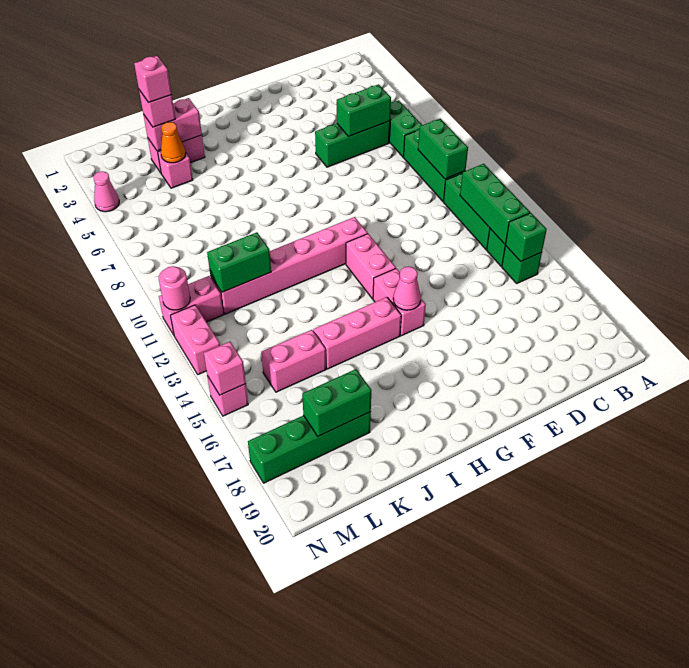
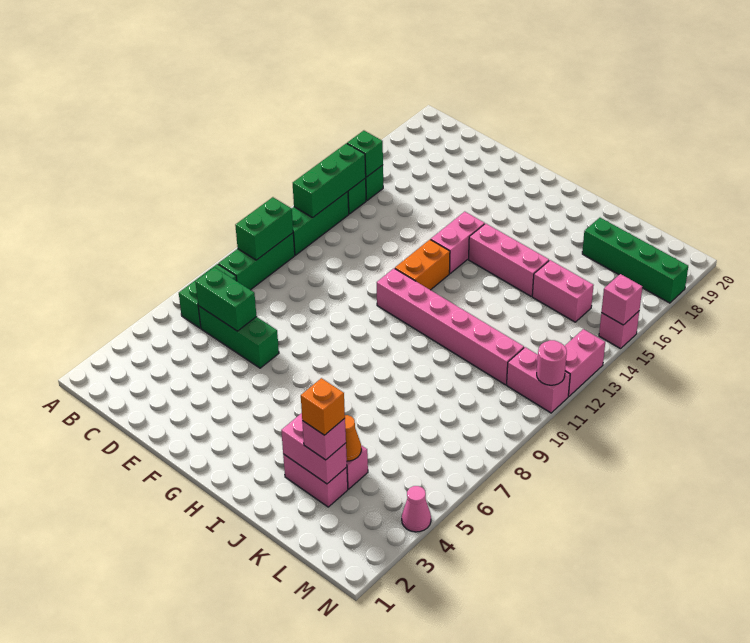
pink brick G12:G13 level 1 -> orange brick G12:G13 level 1
pink cone G15 level 2 -> none
pink brick K3 level 4 -> orange brick K3 level 4
green brick K11:L11 level 2 -> none
green brick K18:L18 level 2 -> none

